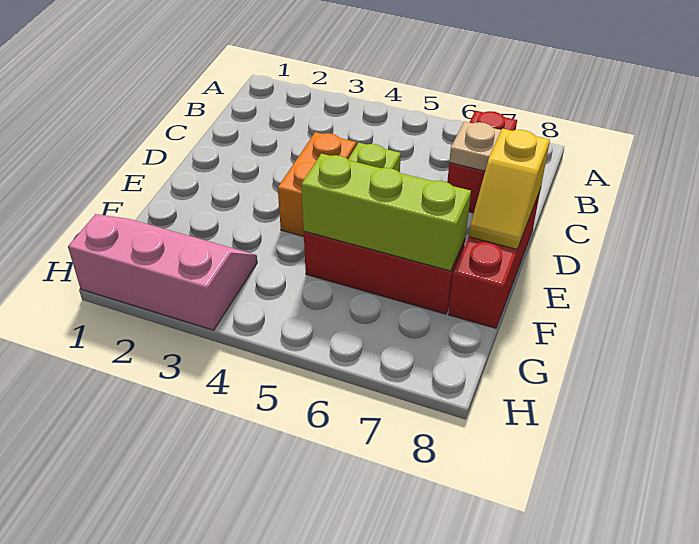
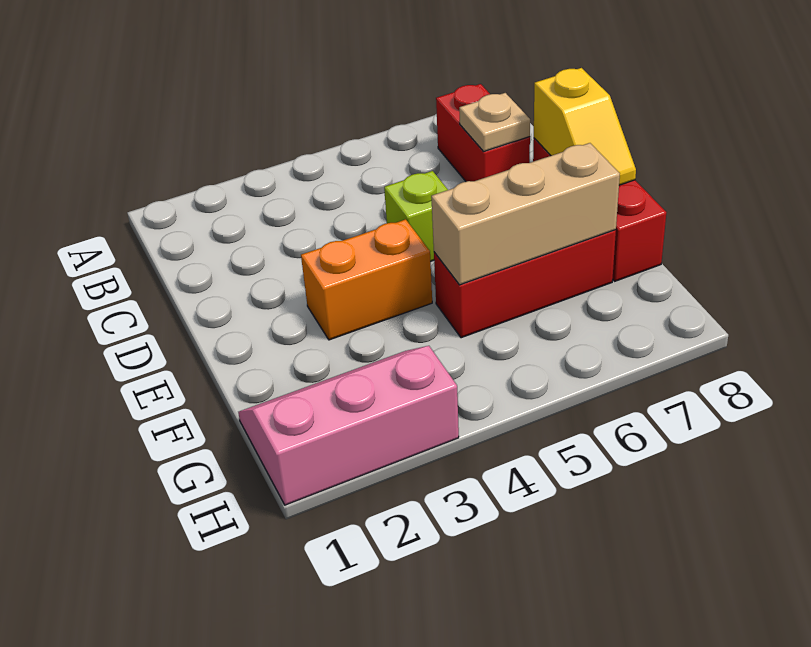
orange brick D4:E4 level 1 -> orange brick E3:E4 level 1
lime brick F5:F7 level 2 -> tan brick F5:F7 level 2

